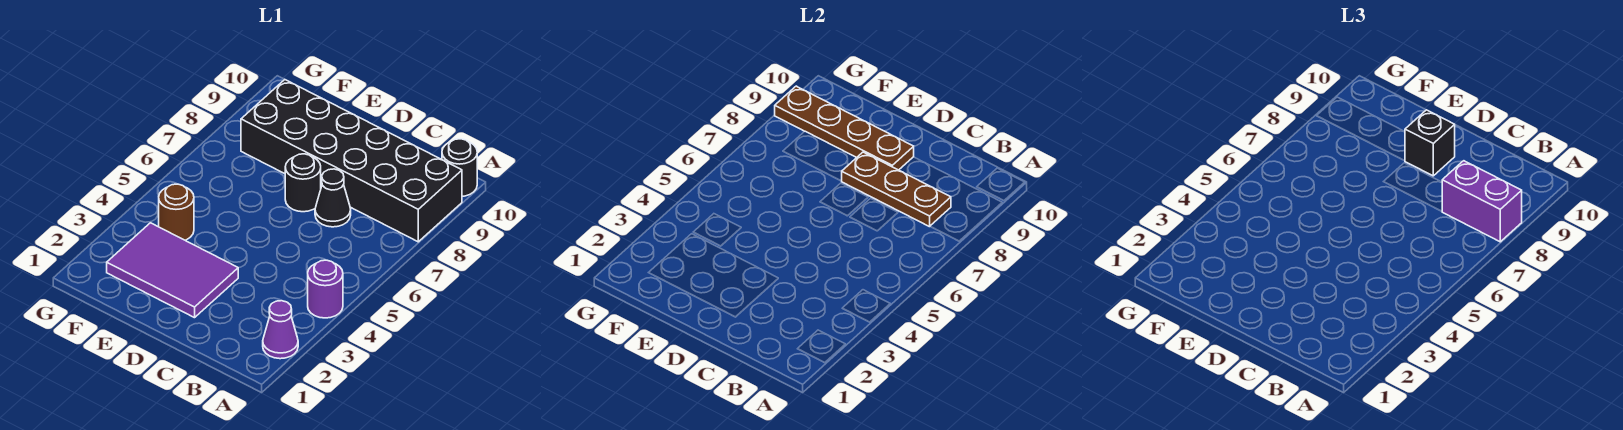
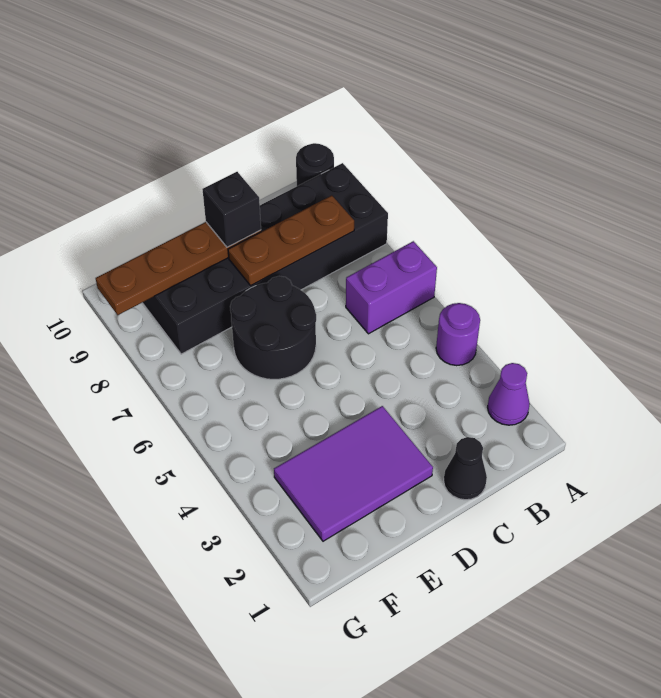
purple brick A8:B8 level 3 -> purple brick A6:B6 level 1
black cone C7 level 1 -> black cone C1 level 1
black round brick D7 level 1 -> black round brick D6:E7 level 1
brown round brick F4 level 1 -> none

